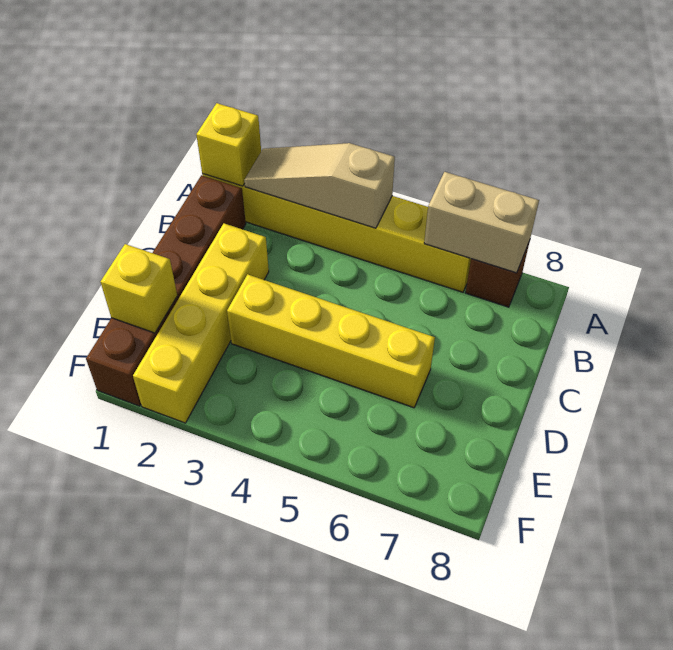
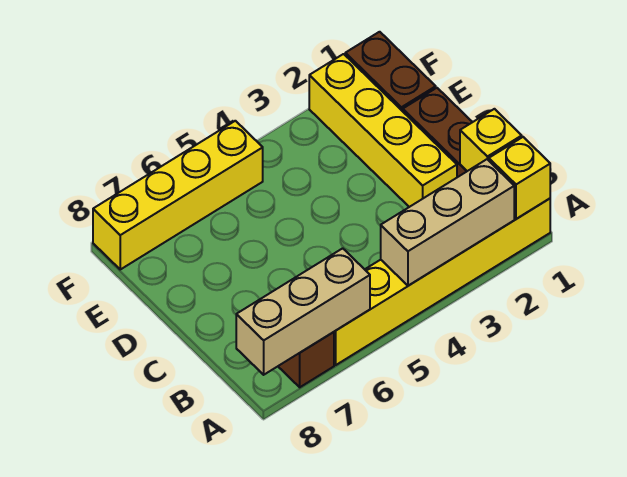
tan slope A2:A4 level 2 top 4 -> tan brick A2:A4 level 2
tan brick A6:A7 level 2 -> tan brick A6:A8 level 2
yellow brick D3:D6 level 1 -> yellow brick F5:F8 level 1
yellow brick E1 level 2 -> yellow brick B1 level 2

